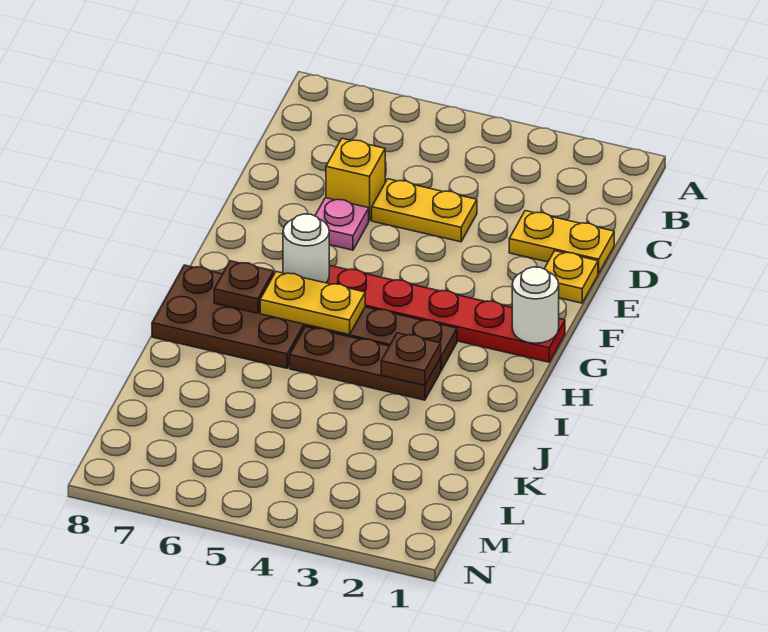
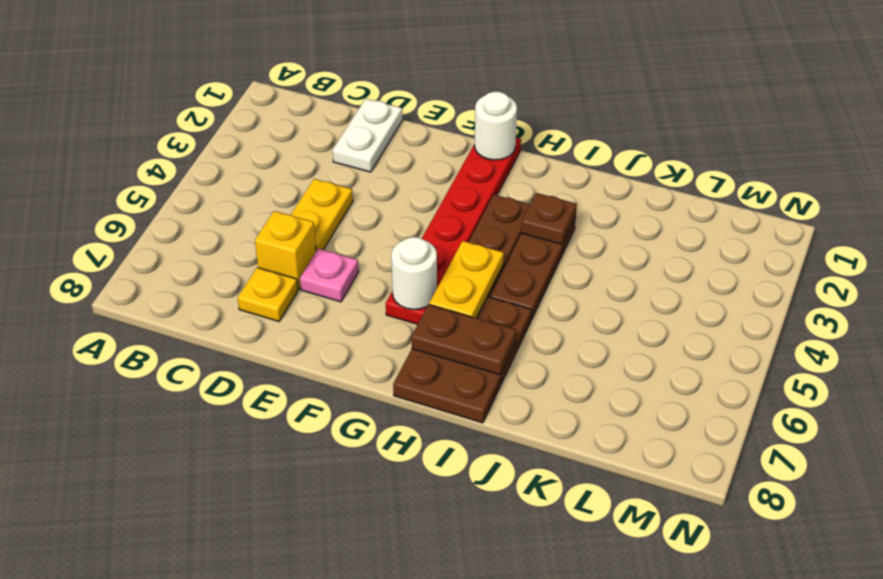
yellow plate D1:D2 level 1 -> white plate D1:D2 level 1
yellow plate E1 level 1 -> yellow plate D7 level 1
brown plate H7 level 2 -> brown plate H7:I7 level 2

